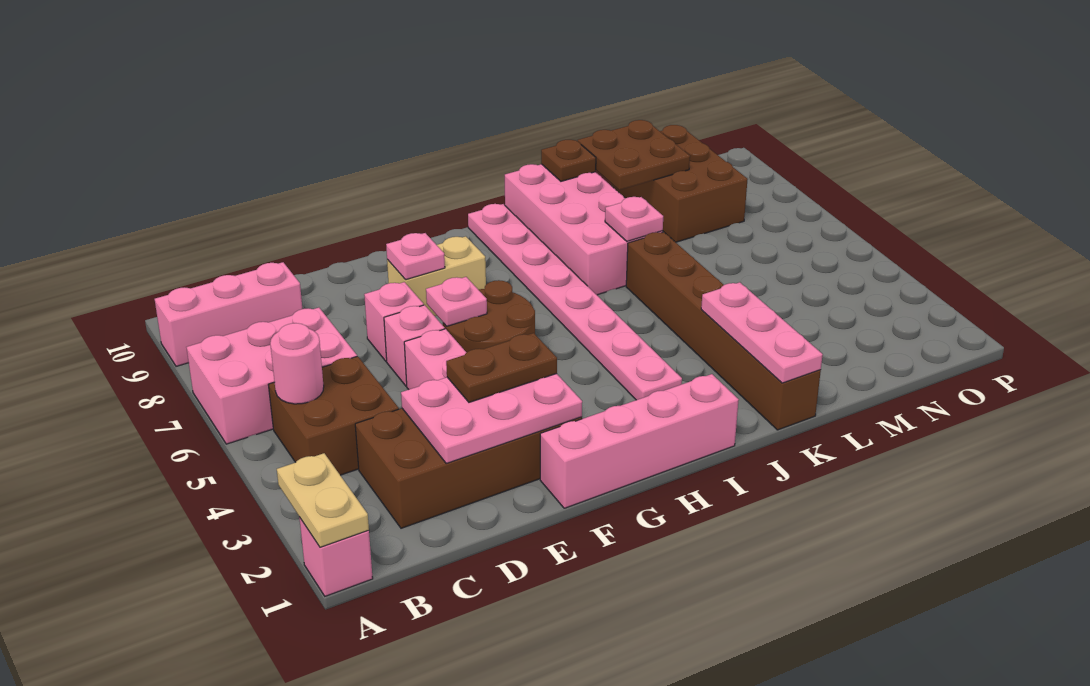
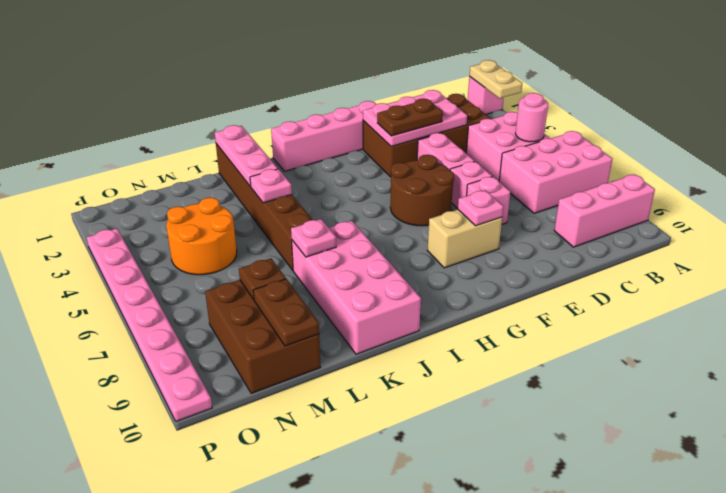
brown brick B4:C5 level 1 -> pink brick B4:C5 level 1
pink plate F6 level 2 -> pink plate K4 level 2
pink plate I3:I10 level 1 -> pink plate P3:P10 level 1
brown plate K10 level 2 -> brown plate M8 level 2
brown plate L9:M10 level 2 -> brown plate M9:M10 level 2
none -> orange round brick M4:N5 level 1

